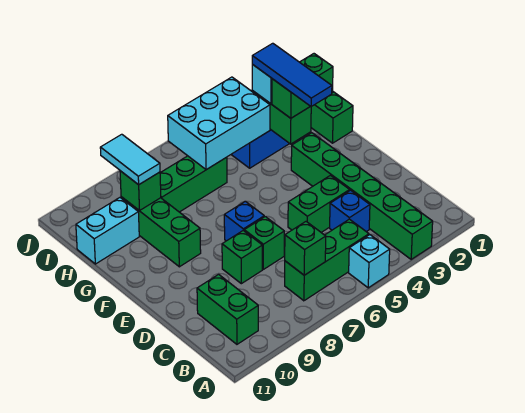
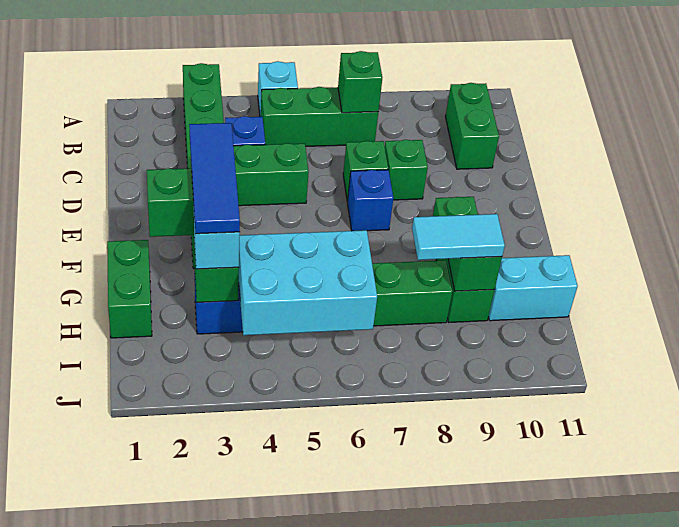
cyan tile H9:I9 level 3 -> cyan tile H8:H9 level 3

